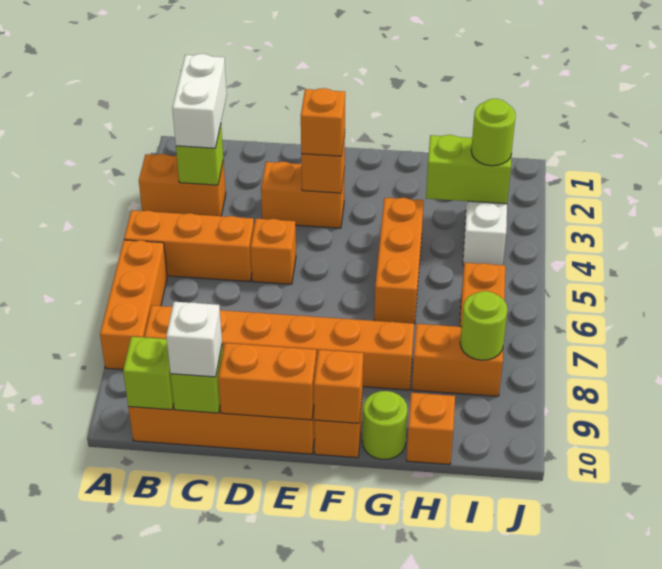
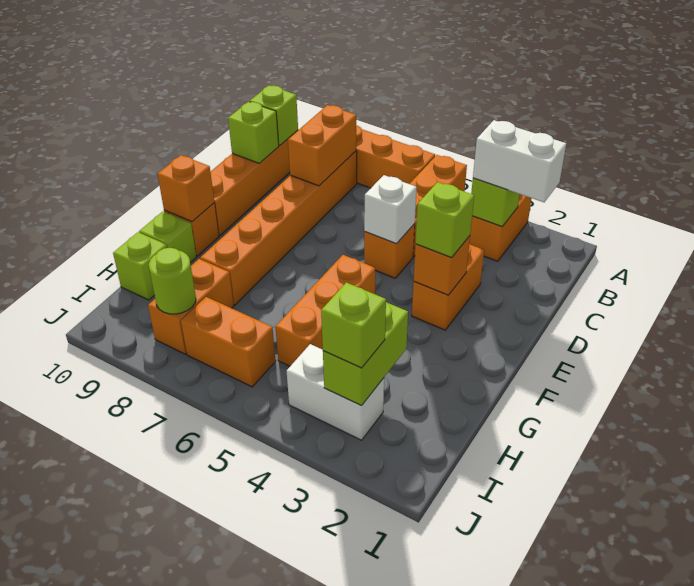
white brick C10 level 3 -> white brick D5 level 2
orange brick D10:E10 level 2 -> orange brick B8:C8 level 2
orange brick E3 level 3 -> lime brick E3 level 3
orange brick G4:G6 level 1 -> orange brick F5:H5 level 1
lime round brick G10 level 1 -> lime brick G10 level 1
orange brick H10 level 1 -> lime brick H10 level 1
lime round brick I3 level 3 -> lime brick I3 level 3

